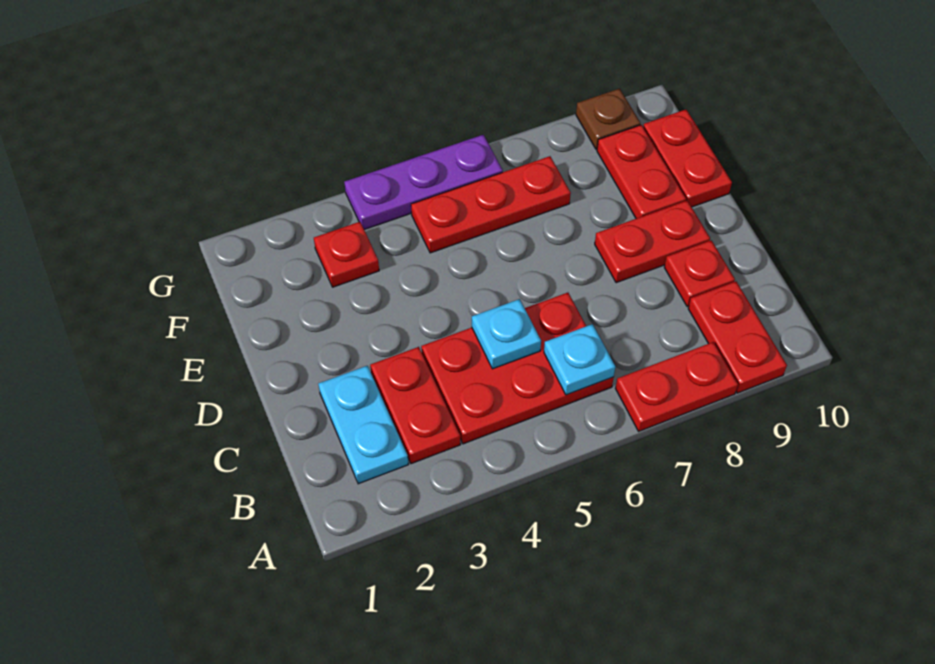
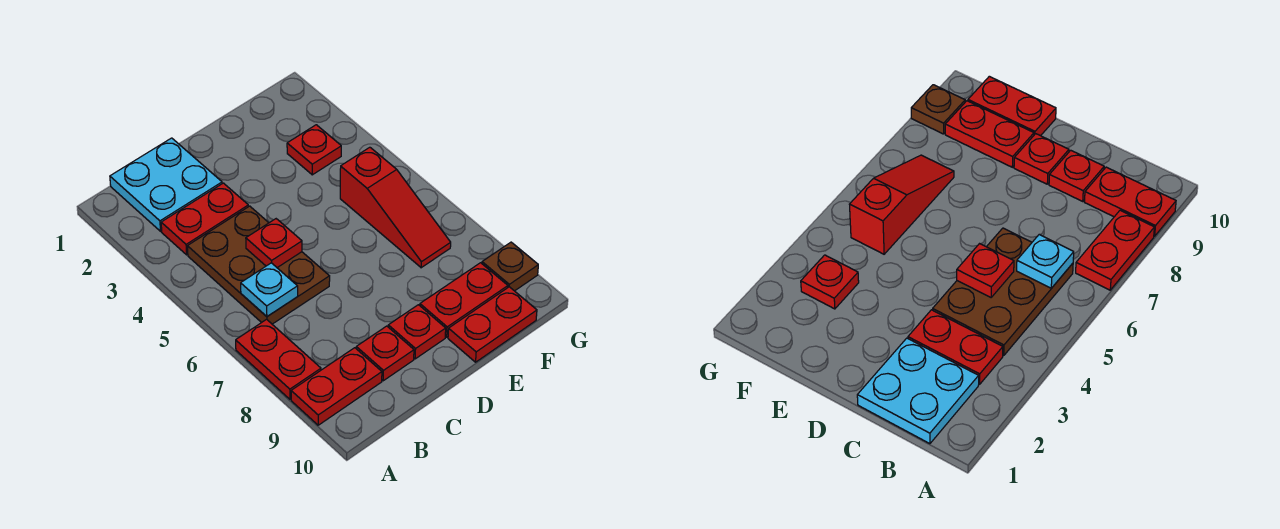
cyan plate B2:C2 level 1 -> cyan plate B1:C2 level 1
red plate B4:C6 level 1 -> brown plate B4:C6 level 1
cyan plate C5 level 2 -> red plate C5 level 2
red plate D8:D9 level 1 -> red plate D9 level 1
red plate F5:F7 level 1 -> red slope F5:F7 level 1 top 5
purple plate G4:G6 level 1 -> none

